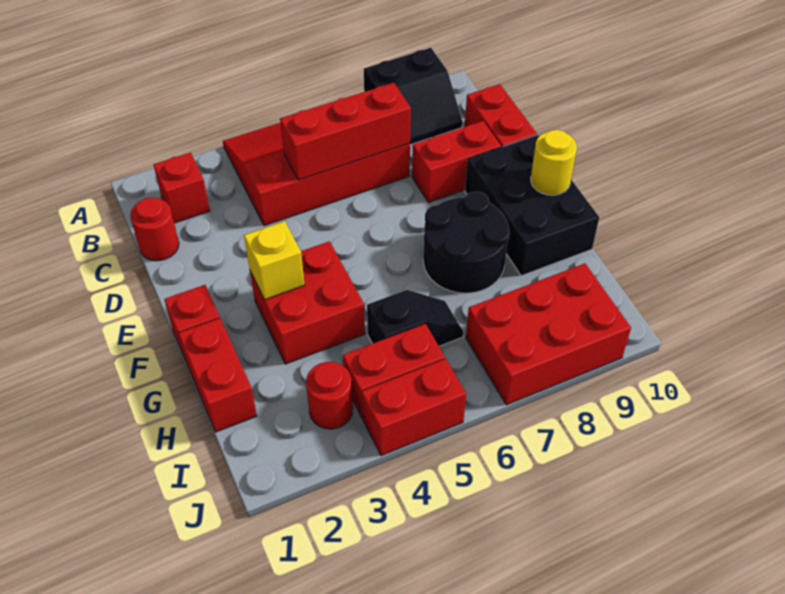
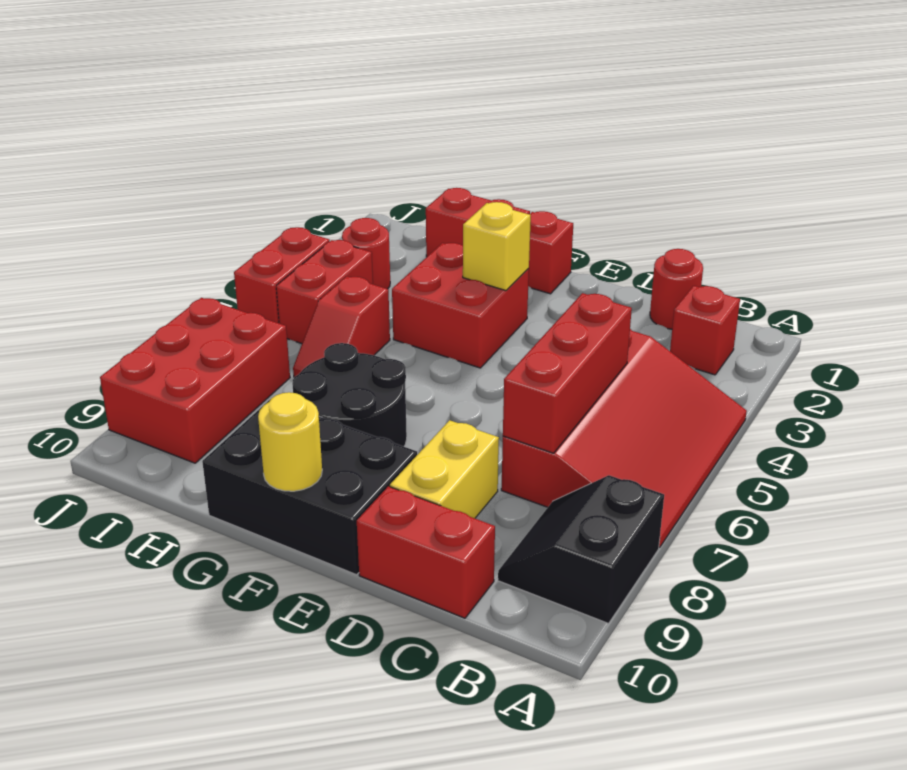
red brick D8:D9 level 1 -> yellow brick D8:D9 level 1
black slope H5:H6 level 1 top 5 -> red slope H5:H6 level 1 top 5

